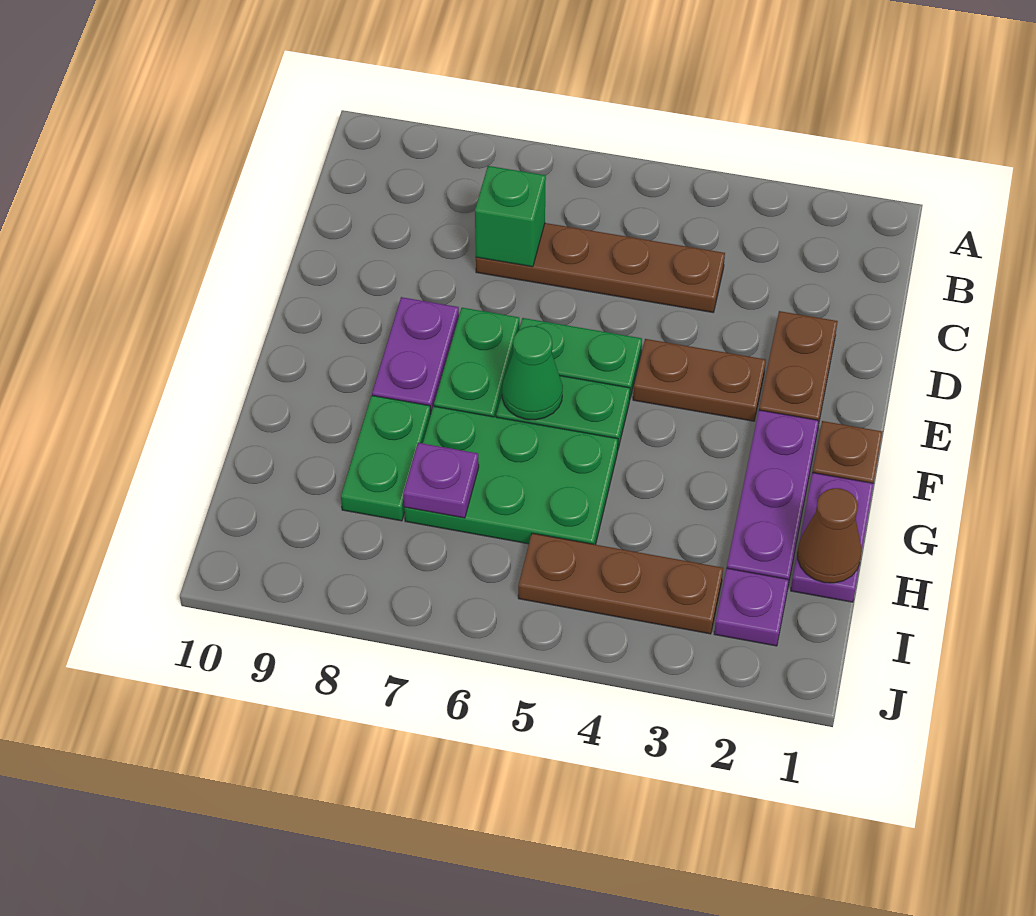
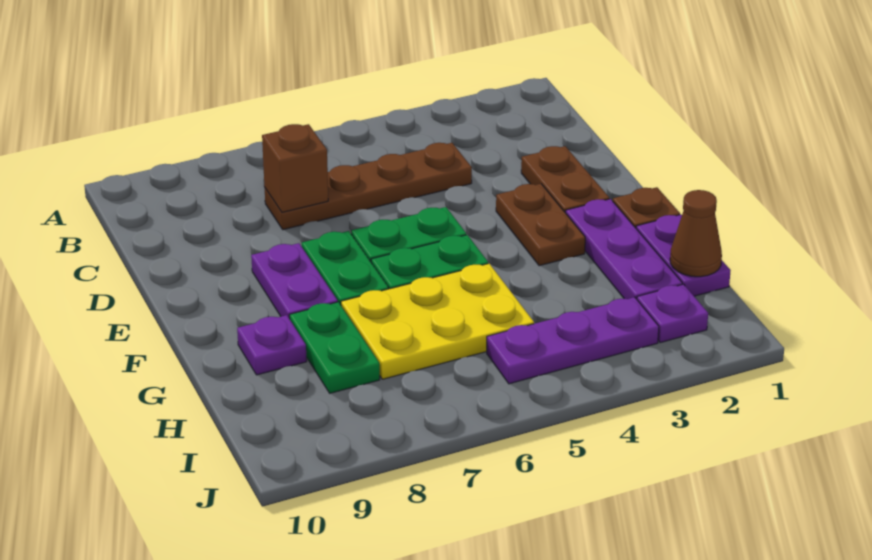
green brick C7 level 2 -> brown brick C7 level 2
brown plate E3:E4 level 1 -> brown plate E3:F3 level 1
green cone F6 level 2 -> none
green plate G5:H7 level 1 -> yellow plate G5:H7 level 1
purple plate H7 level 2 -> purple plate G9 level 1
brown plate I3:I5 level 1 -> purple plate I3:I5 level 1

